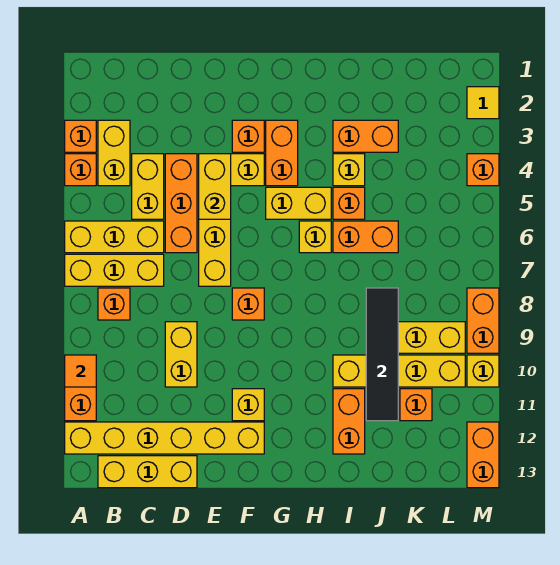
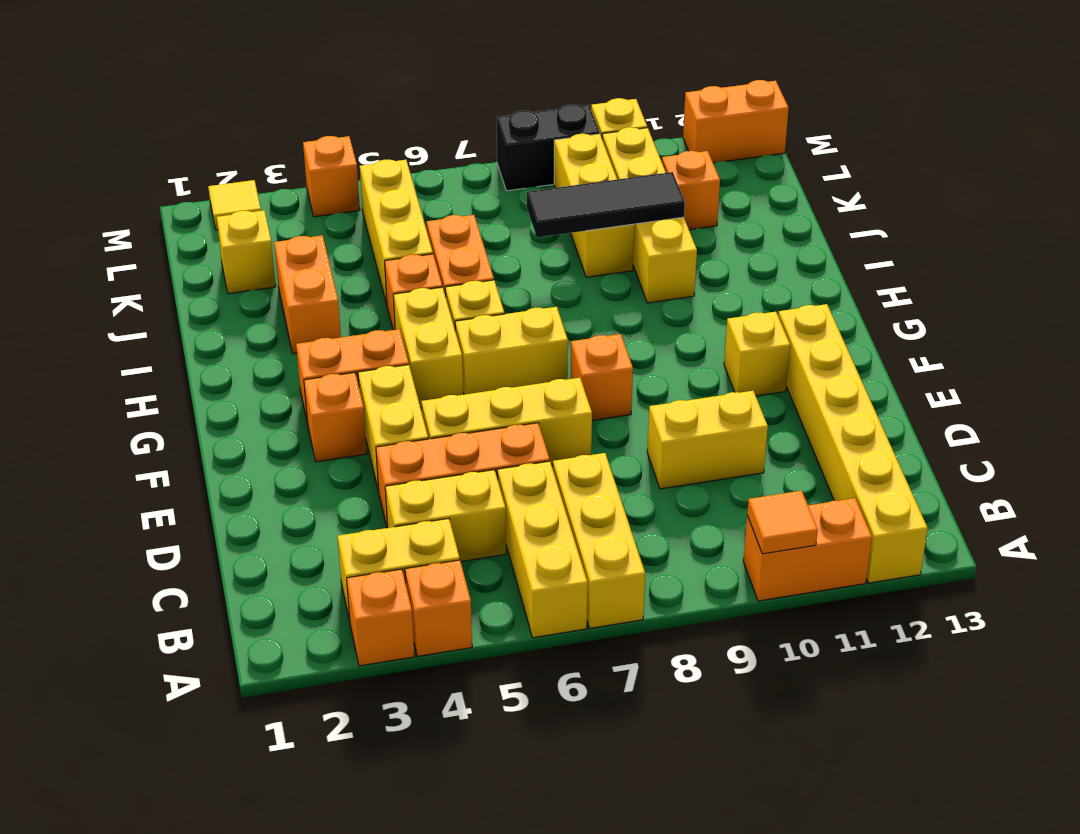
orange brick B8 level 1 -> none
yellow brick B13:D13 level 1 -> yellow brick J5:L5 level 1
yellow brick E4:E5 level 2 -> yellow brick G6:G7 level 1
yellow brick I4 level 1 -> yellow brick K2 level 1
orange brick I11:I12 level 1 -> none
black tile J8:J11 level 2 -> black tile J8:J10 level 2
orange brick M8:M9 level 1 -> black brick M8:M9 level 1

